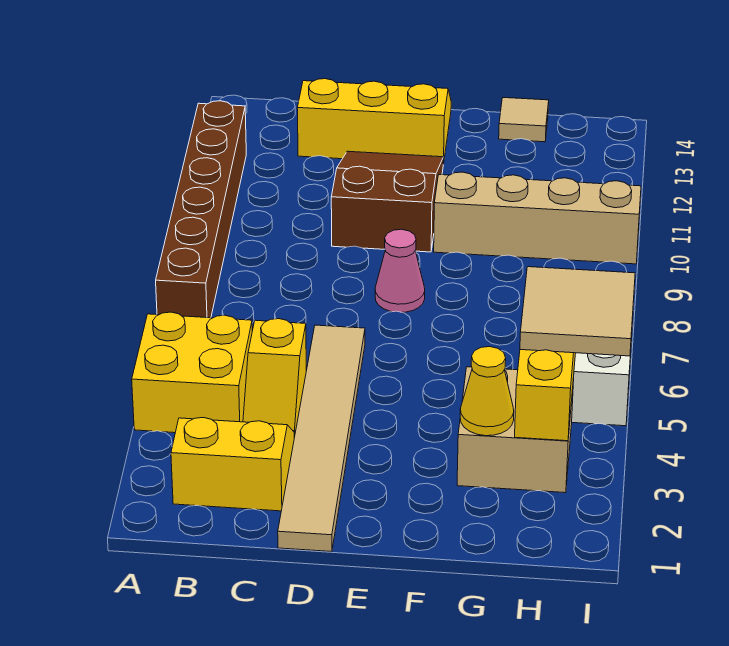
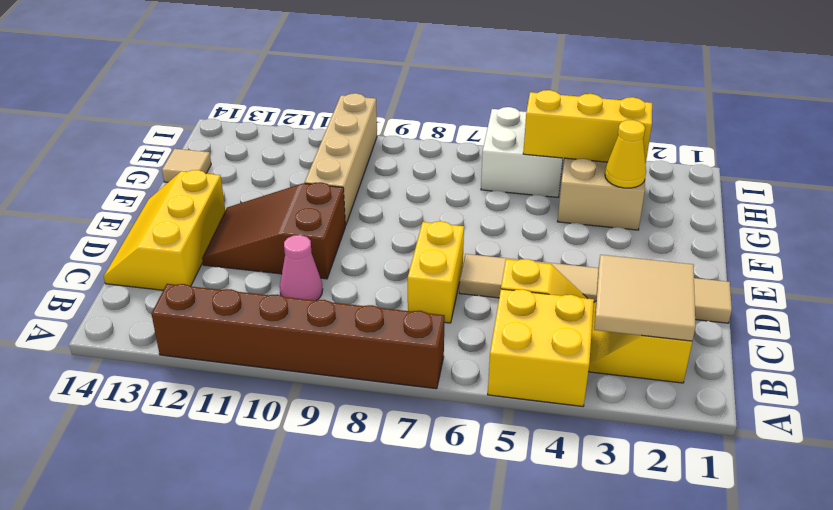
none -> yellow brick C7:D7 level 1
pink cone E8 level 1 -> pink cone C10 level 1
tan tile H4:I5 level 3 -> tan tile B2:C3 level 2

